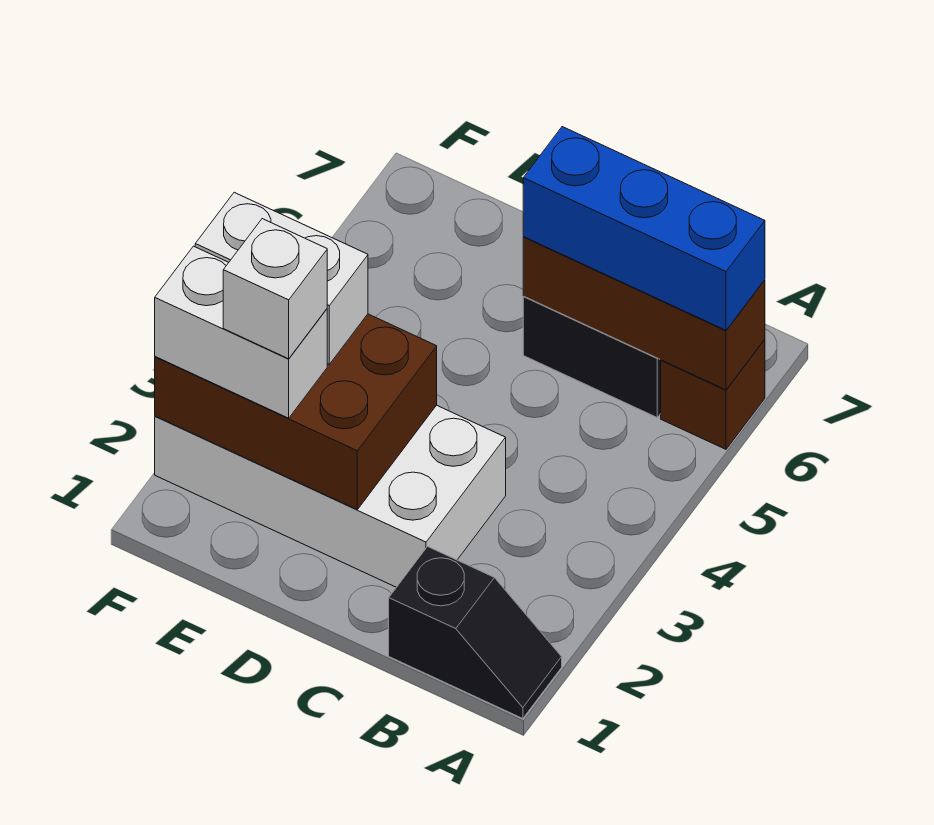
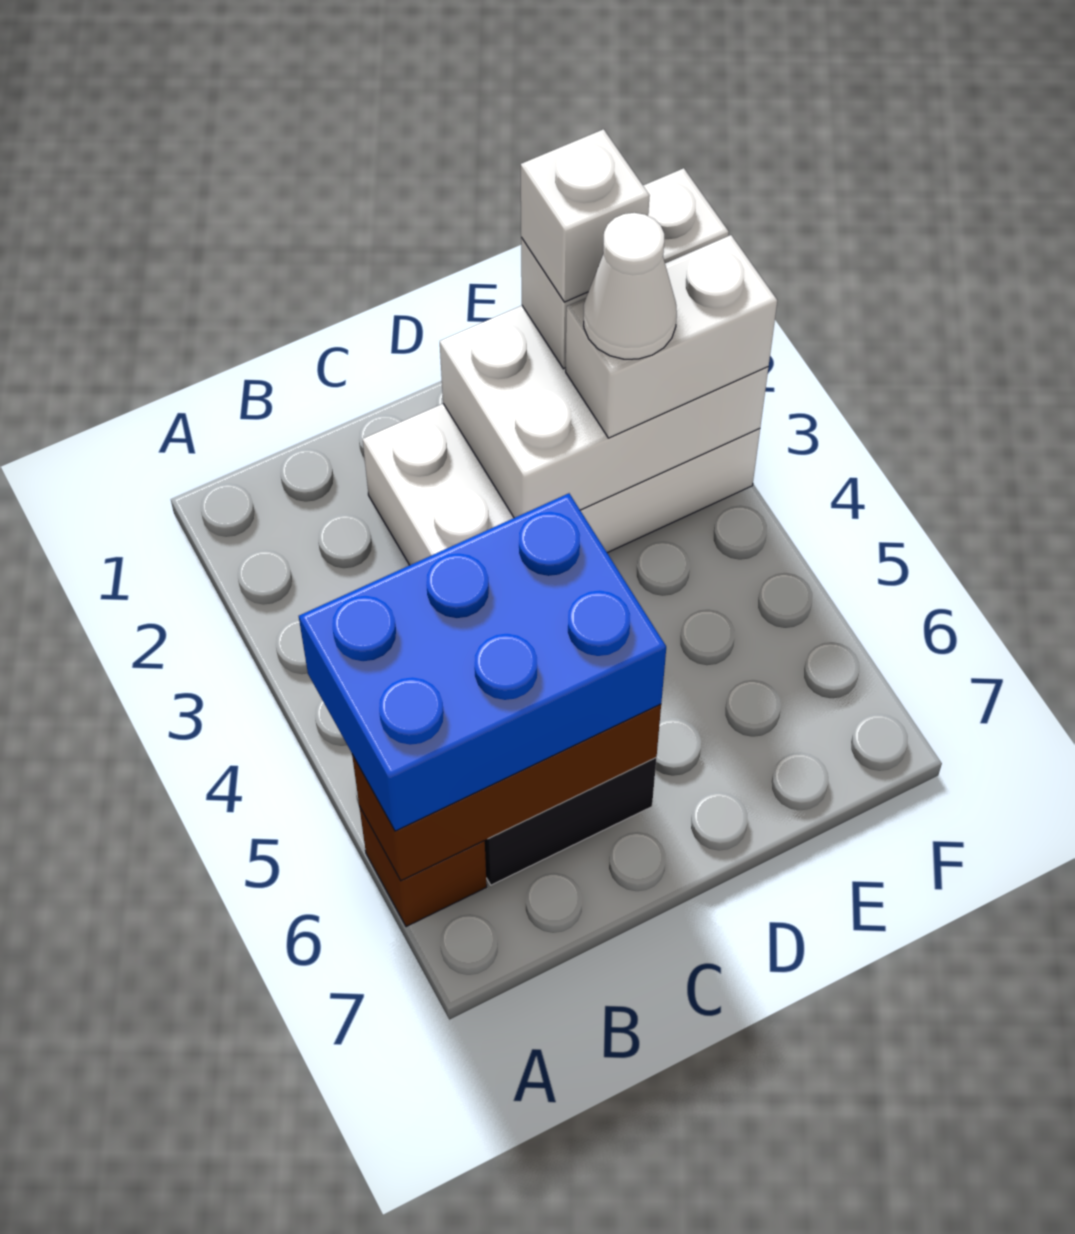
black slope A1:B1 level 1 top B -> none
blue brick A6:C6 level 3 -> blue brick A5:C6 level 3
brown brick D2:F3 level 2 -> white brick D2:F3 level 2
none -> white cone E3 level 4

